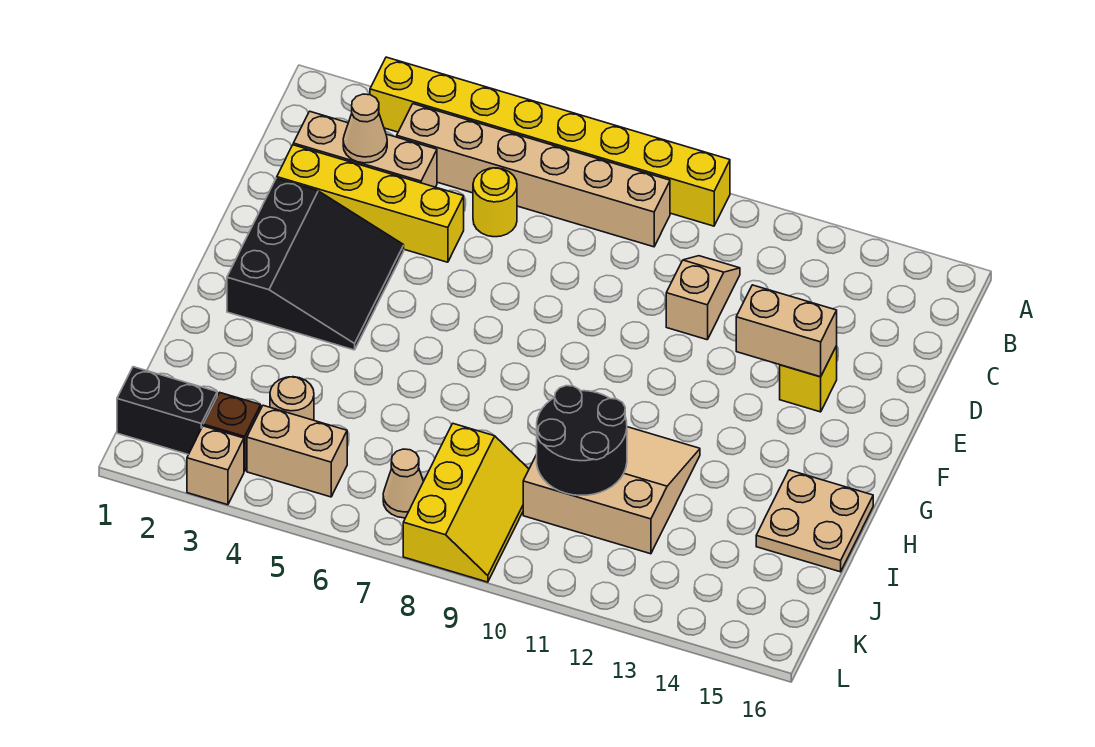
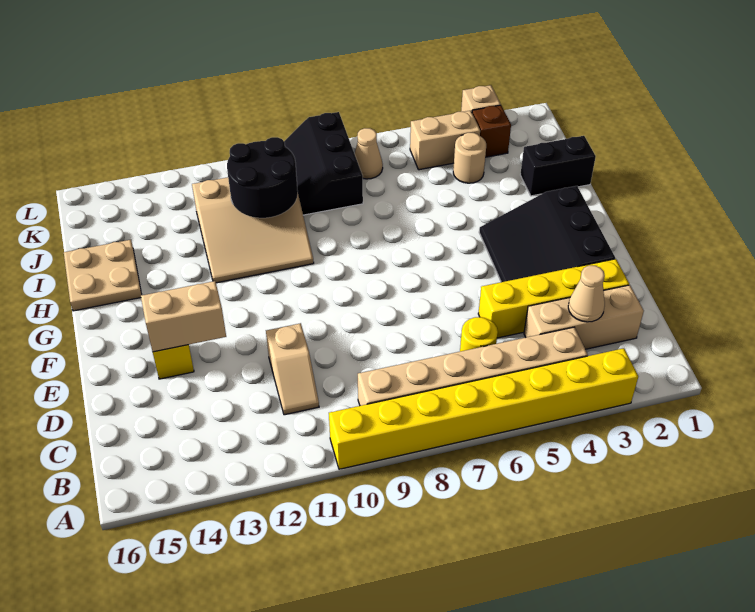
yellow slope J8:L9 level 1 top 8 -> black slope J8:L9 level 1 top 8
black brick K1:K2 level 1 -> black brick I1:I2 level 1

